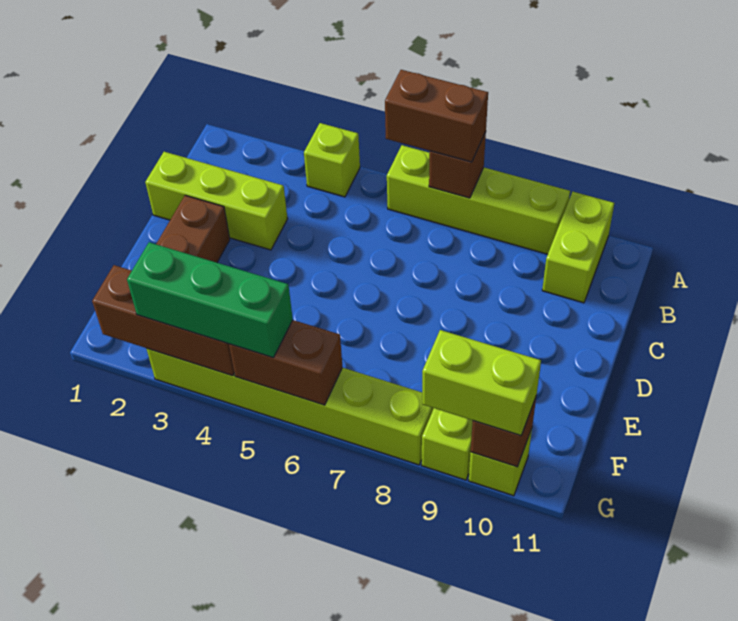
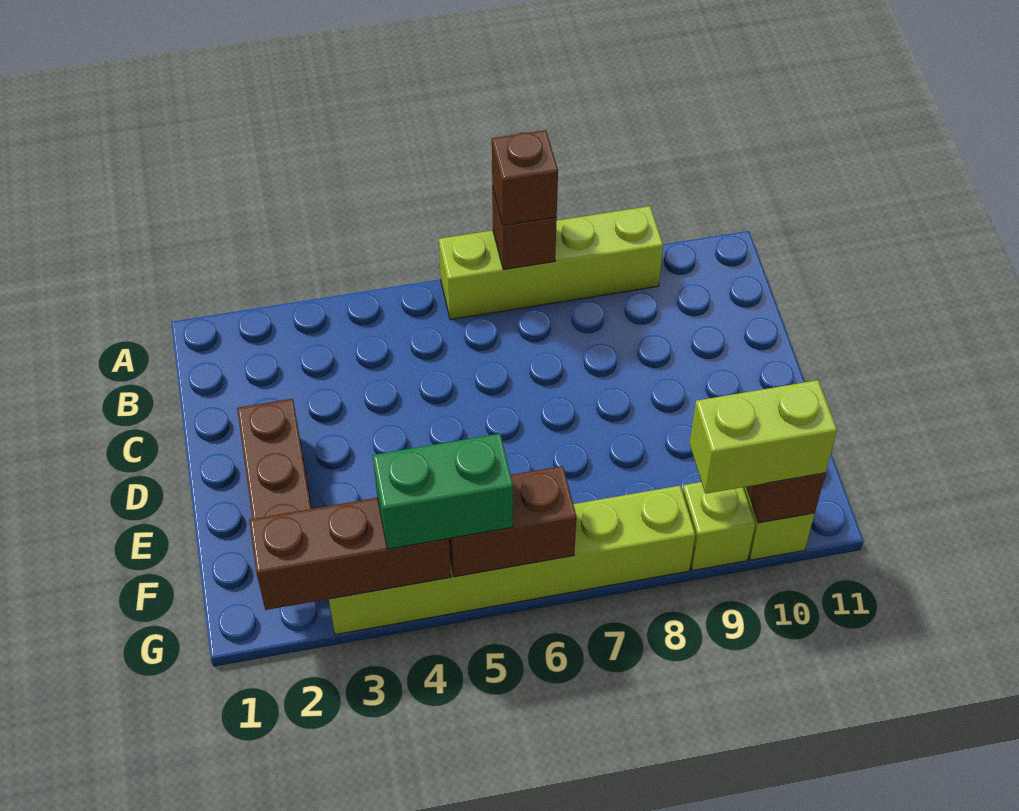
lime brick A4 level 1 -> none
brown brick A6:A7 level 3 -> brown brick A7 level 3
lime brick A10:B10 level 1 -> none
lime brick C1:C3 level 1 -> none
green brick G3:G5 level 3 -> green brick G4:G5 level 3

